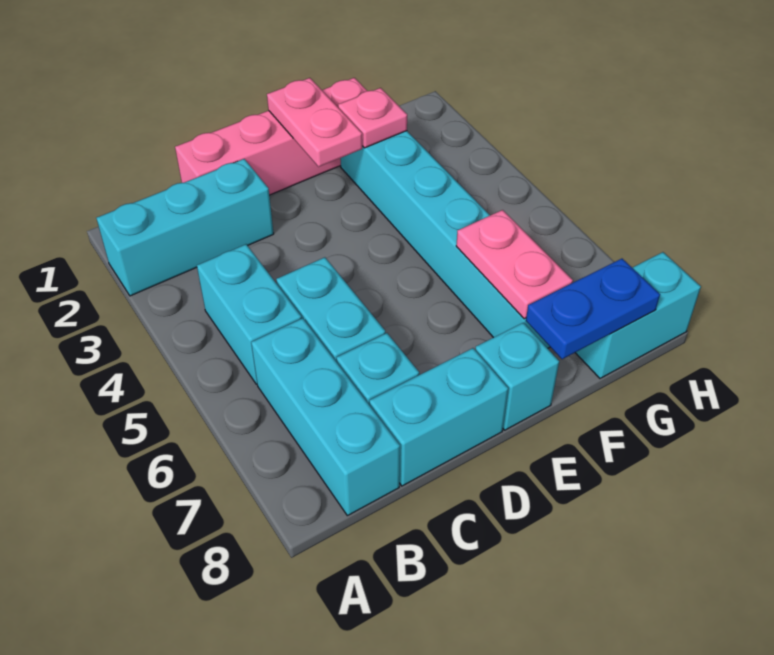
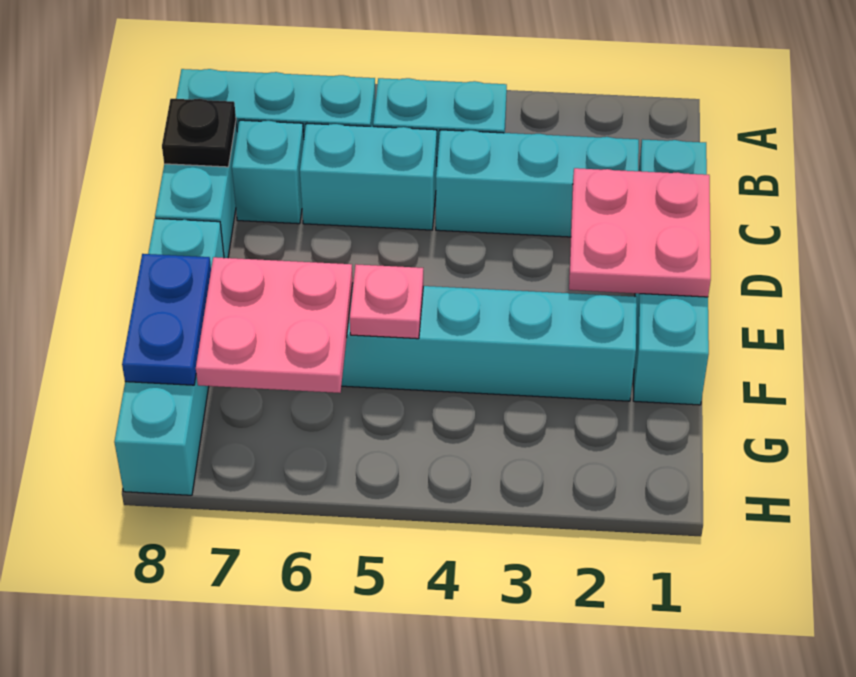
cyan brick A2:C2 level 1 -> cyan brick C2:C4 level 1
pink brick C1:F1 level 1 -> cyan brick C1:F1 level 1
none -> black plate C8 level 2
pink plate E1:E2 level 2 -> pink plate D1:E2 level 2
pink plate F2 level 2 -> pink plate F5 level 2
pink plate F6:F7 level 2 -> pink plate F6:G7 level 2

